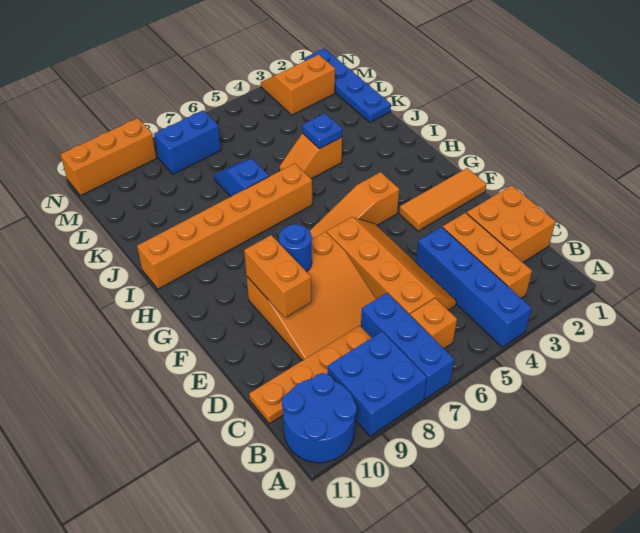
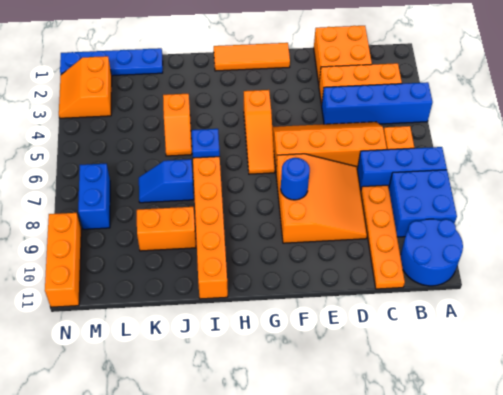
orange brick E9:F9 level 2 -> orange brick J9:K9 level 1
orange tile F1:F3 level 1 -> orange tile F1:H1 level 1
blue plate J4 level 2 -> blue plate I6 level 2

